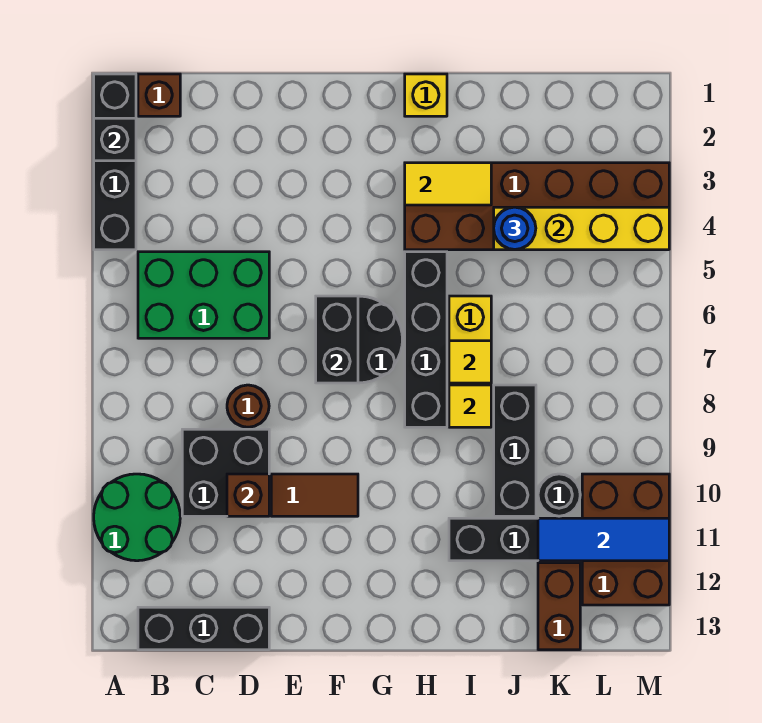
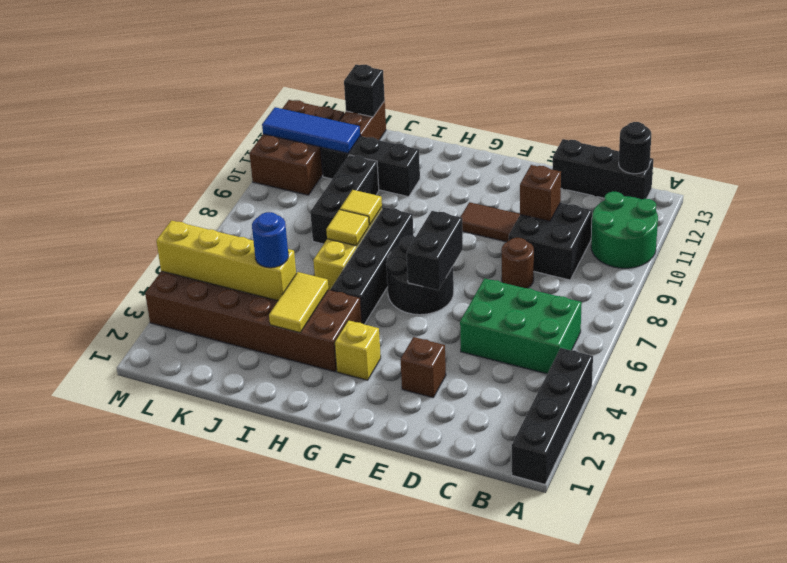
black brick A2 level 2 -> black brick K13 level 2
brown brick B1 level 1 -> brown brick E3 level 1
yellow brick H1 level 1 -> yellow brick G3 level 1
yellow tile H3:I3 level 2 -> yellow tile I3:I4 level 2
black round brick K10 level 1 -> black round brick B13 level 2

